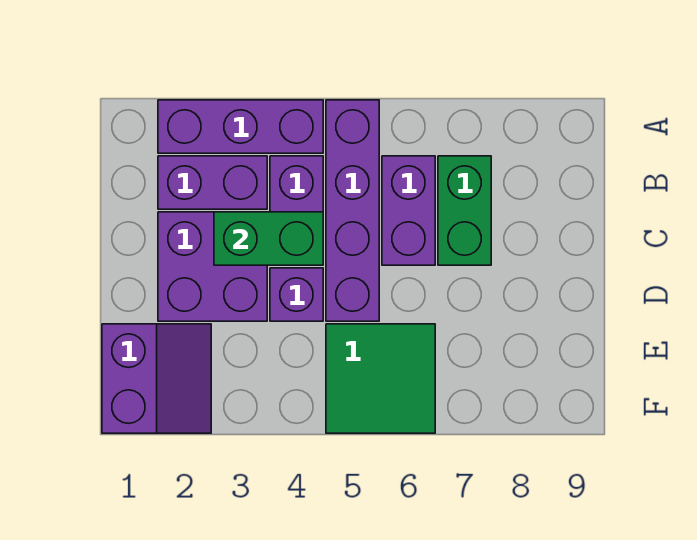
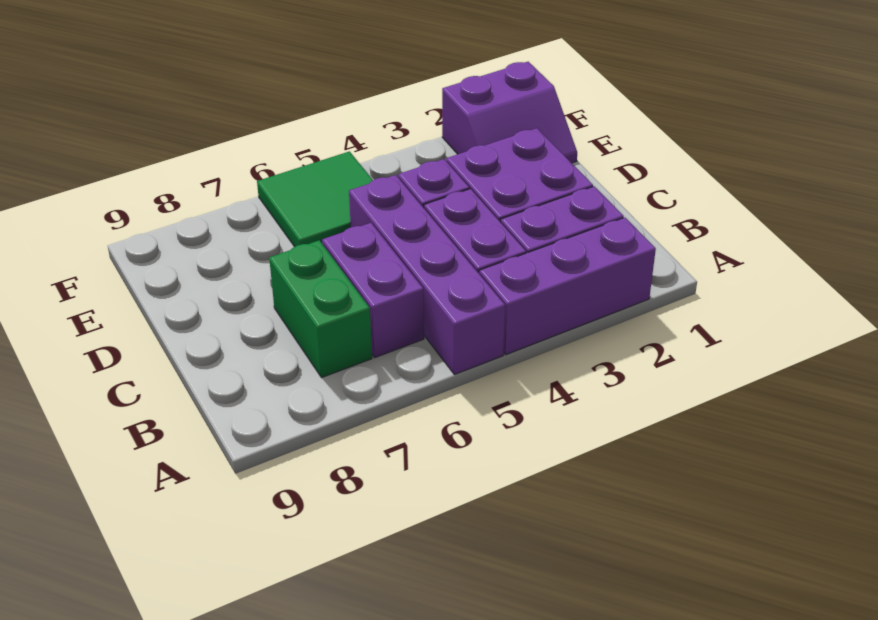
green brick C3:C4 level 2 -> none
purple slope E1:F2 level 1 top 1 -> purple slope E1:F2 level 1 top F

